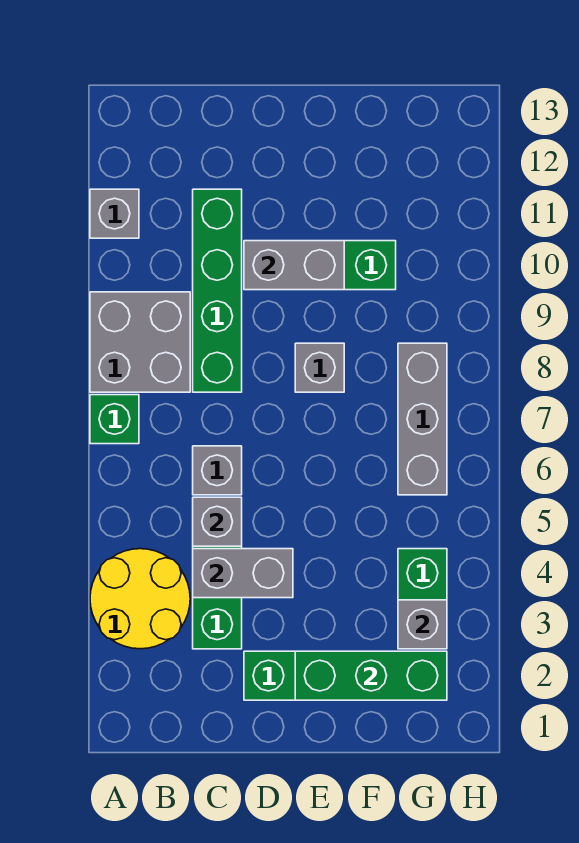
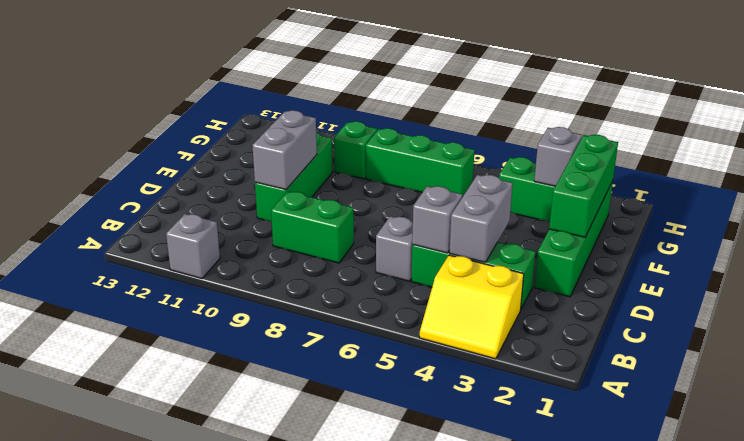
yellow round brick A3:B4 level 1 -> yellow slope A3:B4 level 1 top B
green brick A7 level 1 -> green brick G9 level 1
grey brick A8:B9 level 1 -> none
green brick C8:C11 level 1 -> green brick C8:C9 level 1
grey brick E8 level 1 -> none
grey brick G6:G8 level 1 -> green brick G6:G8 level 1

